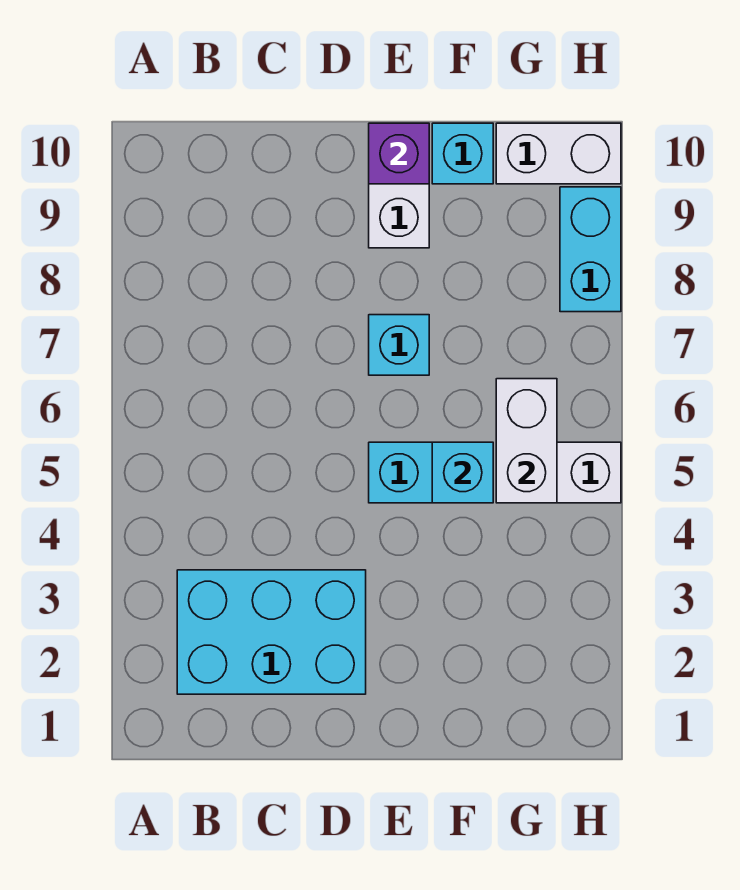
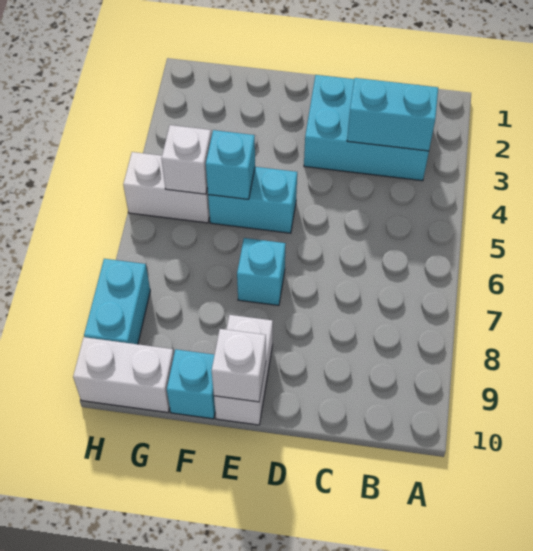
none -> cyan brick B3:C3 level 2
purple brick E10 level 2 -> white brick E10 level 2
white brick G5:G6 level 2 -> white brick G5 level 2

